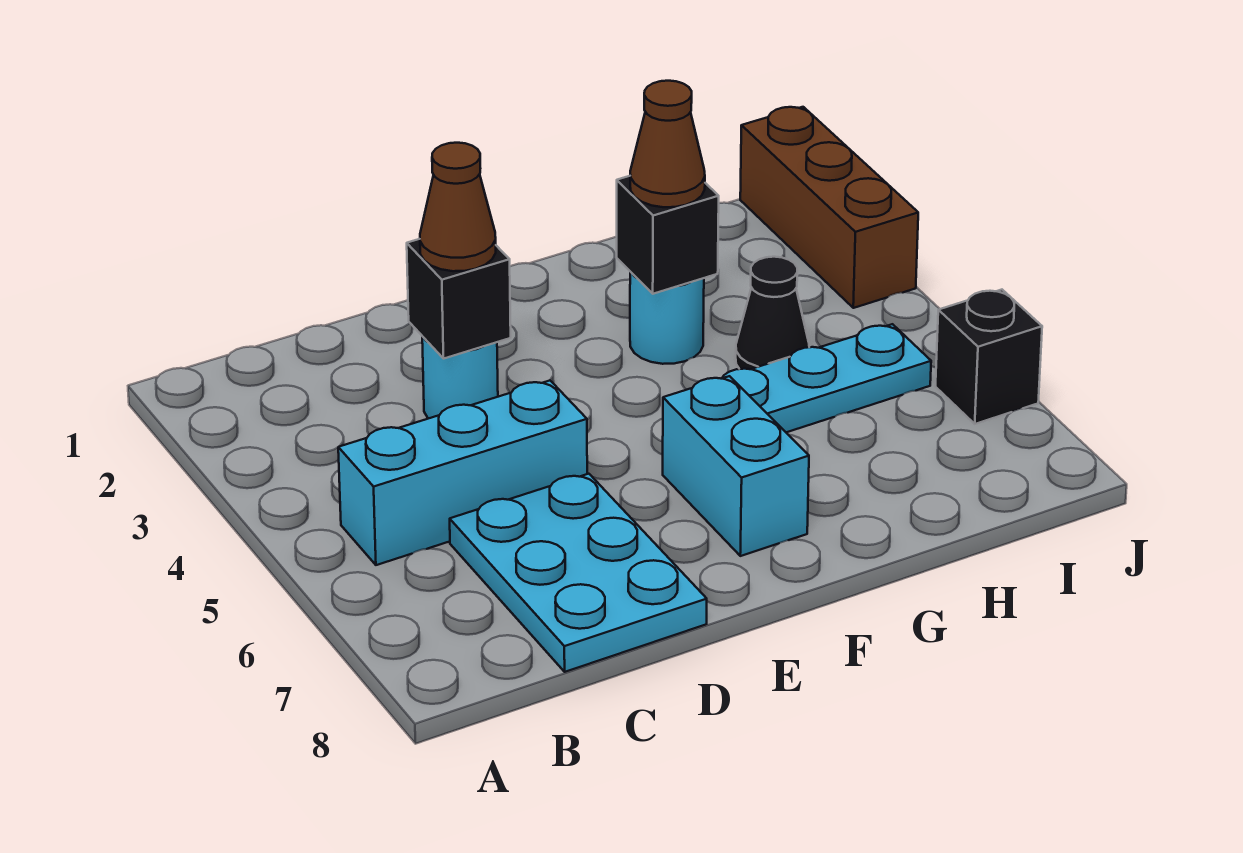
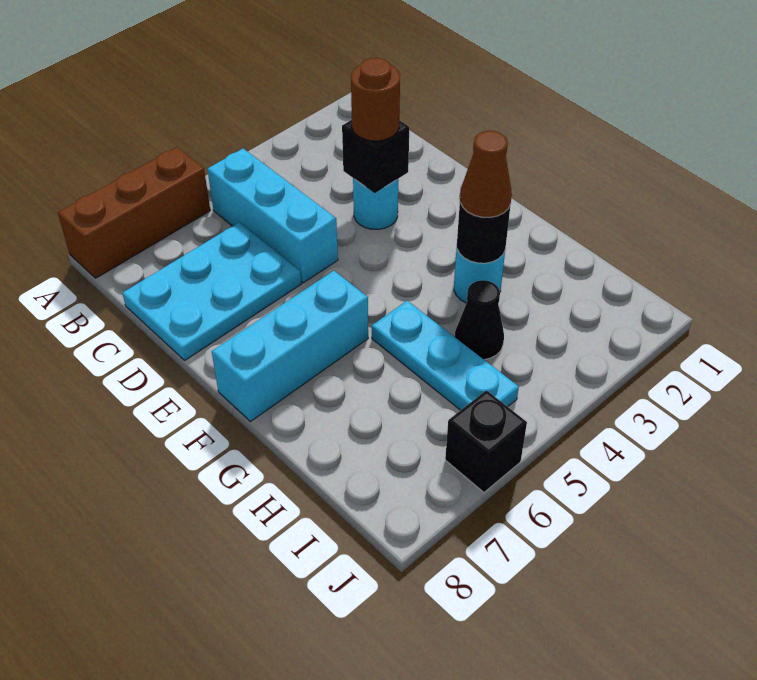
brown cone D3 level 3 -> brown round brick D3 level 3
cyan brick F6:F7 level 1 -> cyan brick F6:F8 level 1
black brick G3 level 2 -> black round brick G3 level 2
brown brick J1:J3 level 1 -> brown brick A6:A8 level 1

